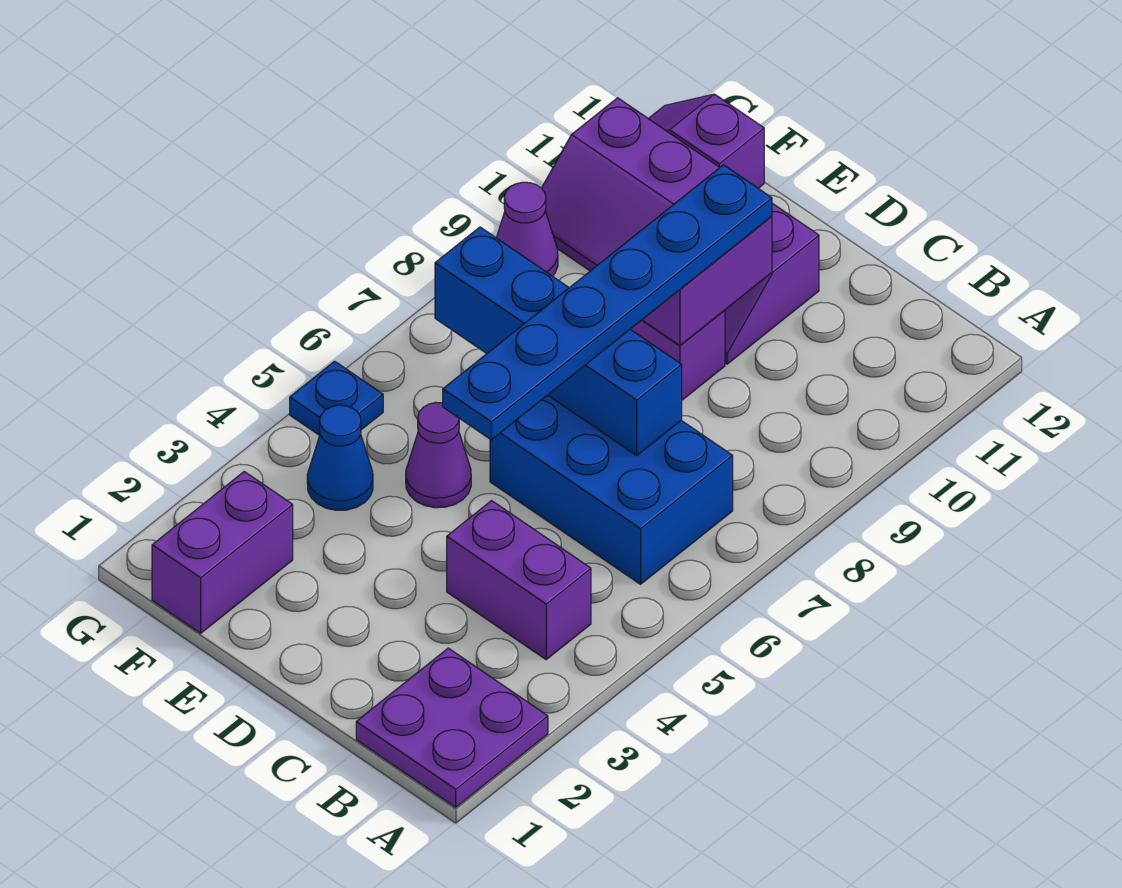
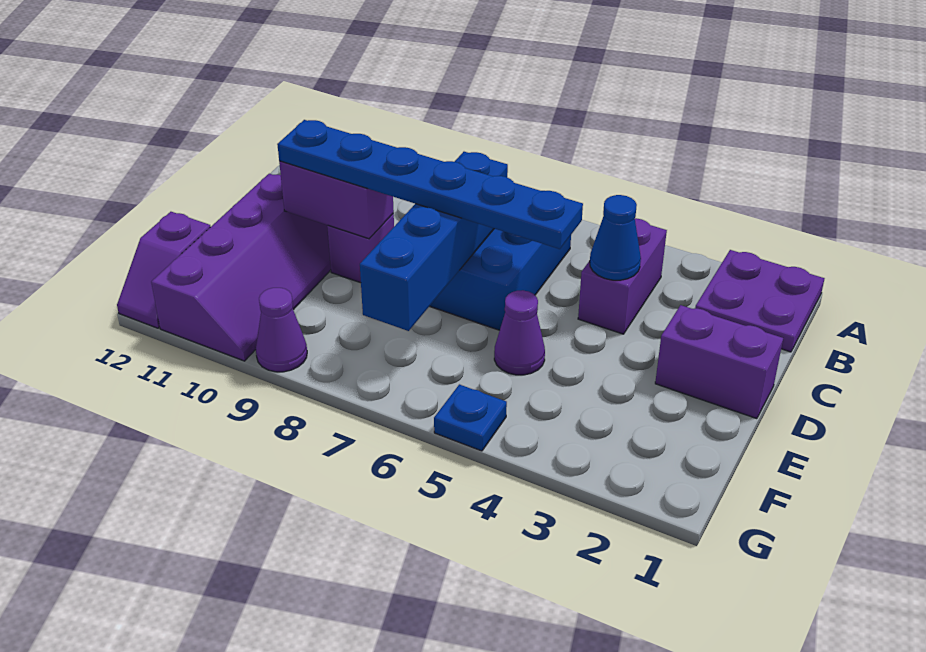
purple brick F1:F2 level 1 -> purple brick D1:D2 level 1
blue cone F4 level 1 -> blue cone C4 level 2

